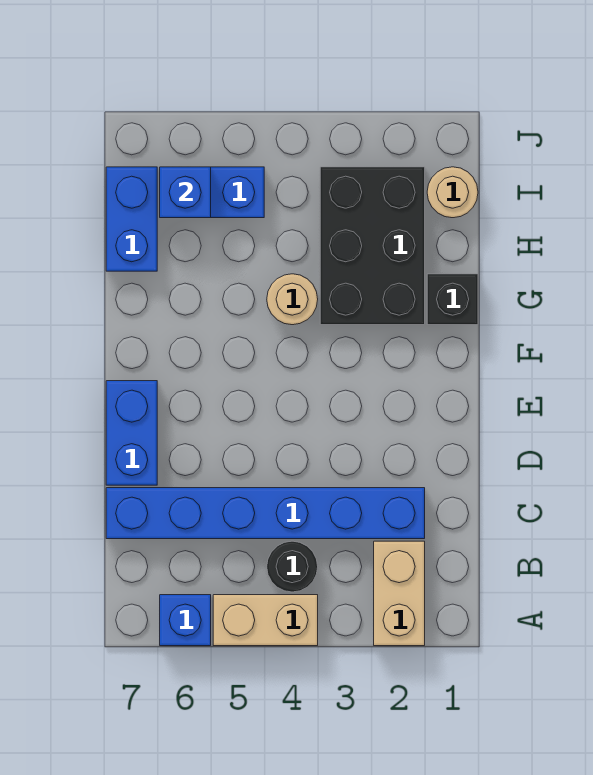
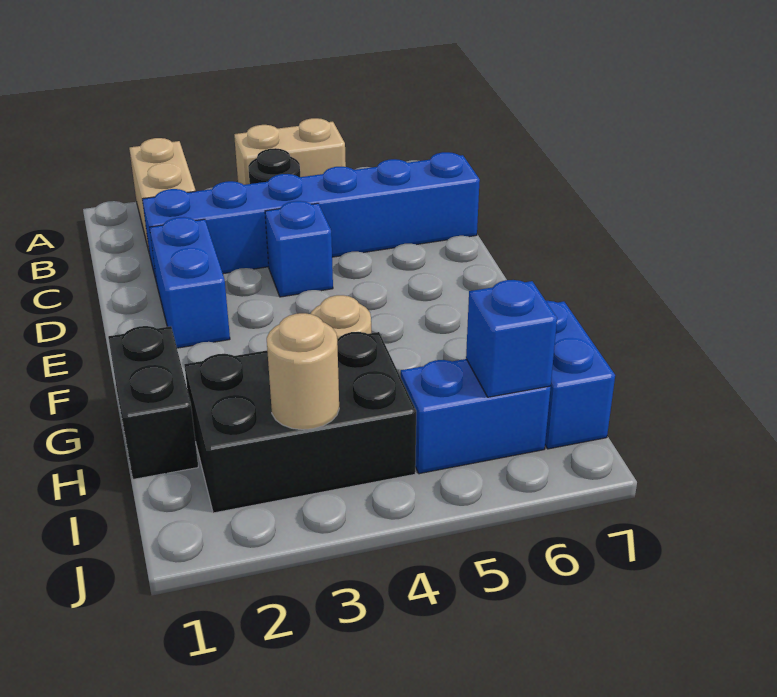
blue brick A6 level 1 -> blue brick D4 level 1
blue brick D7:E7 level 1 -> blue brick D2:E2 level 1
black brick G1 level 1 -> black brick G1:H1 level 1
black brick G2:I3 level 1 -> black brick H2:I4 level 1
tan round brick I1 level 1 -> tan round brick I3 level 2

